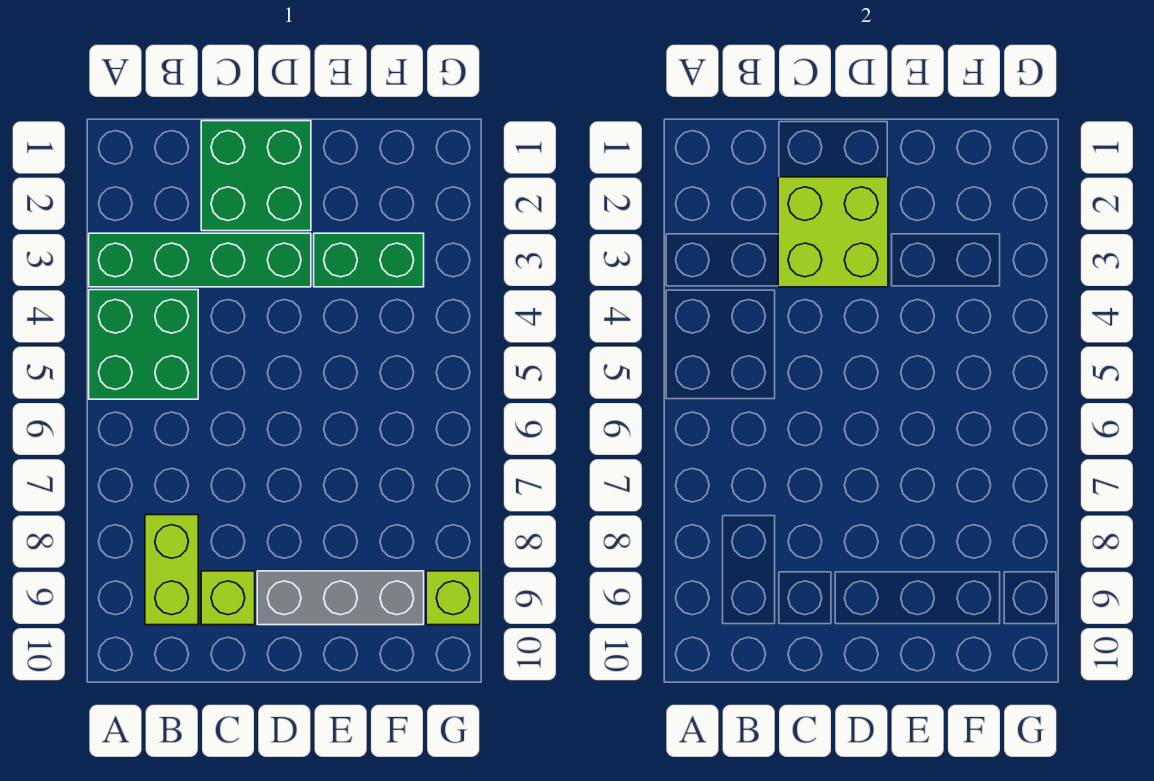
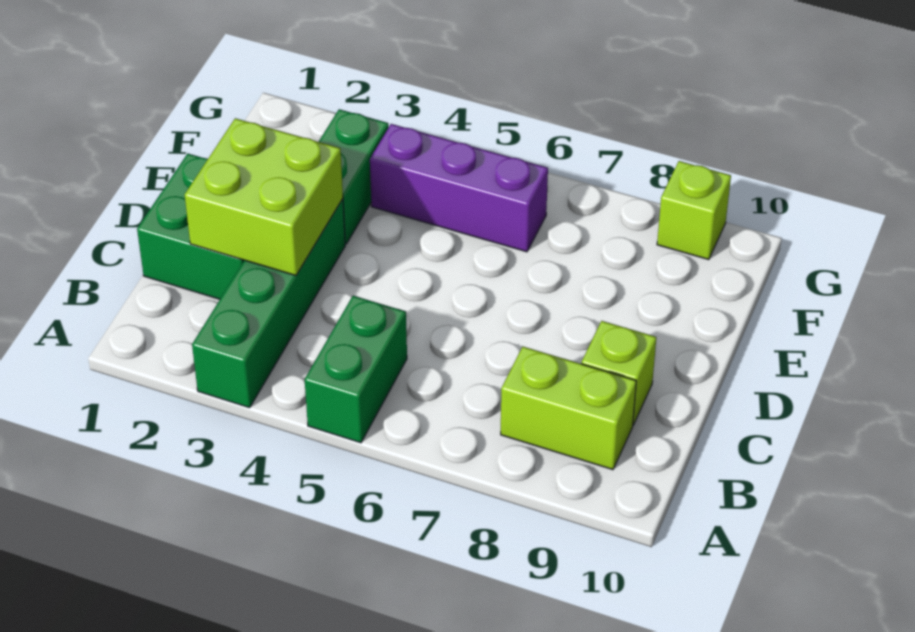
green brick A4:B5 level 1 -> green brick A5:B5 level 1
grey brick D9:F9 level 1 -> none
none -> purple brick F4:F6 level 1

